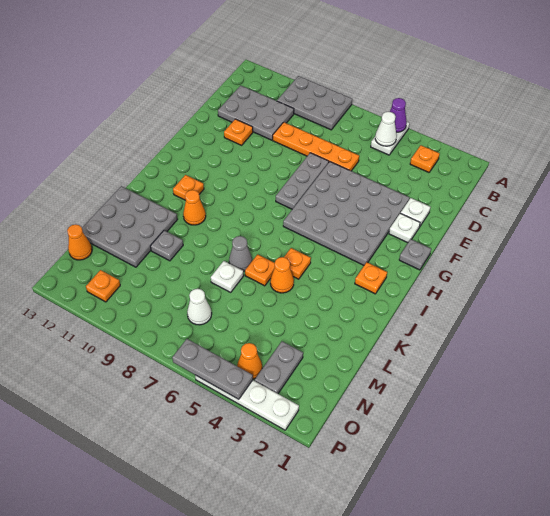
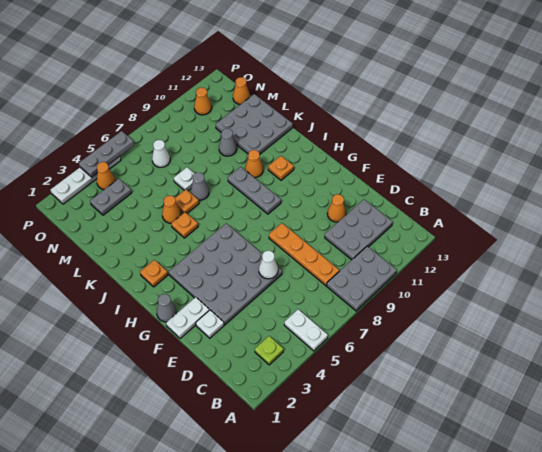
purple cone A5 level 2 -> none
orange plate B3 level 1 -> lime plate B3 level 1
white cone B5 level 2 -> white cone E6 level 2
orange plate D6:D9 level 1 -> orange plate C8:F8 level 1
grey plate E7:G7 level 1 -> grey plate H9:J9 level 1
orange plate E11 level 1 -> orange cone E11 level 1
white plate F2 level 1 -> white plate F1:F2 level 1
grey plate G1 level 1 -> grey cone G1 level 1
grey plate L10 level 1 -> grey cone L10 level 1
grey plate N3:O3 level 1 -> grey plate N3:N4 level 1
orange plate O11 level 1 -> orange cone O11 level 1

